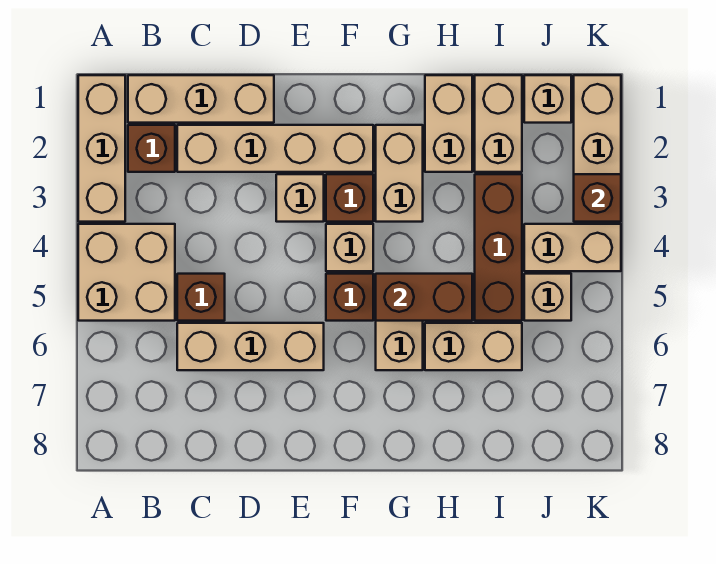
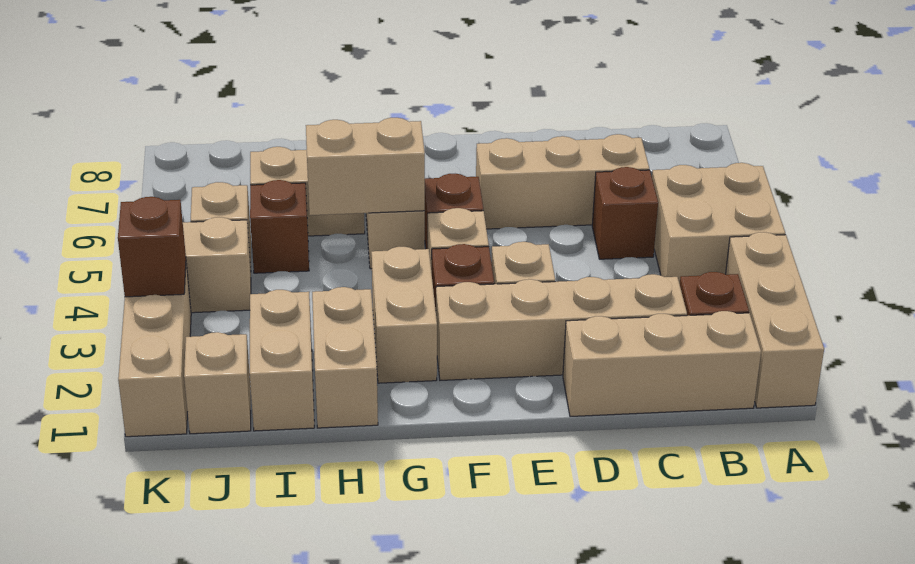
brown brick G5:H5 level 2 -> tan brick G5:H5 level 2
brown brick I3:I5 level 1 -> brown brick I5 level 1

